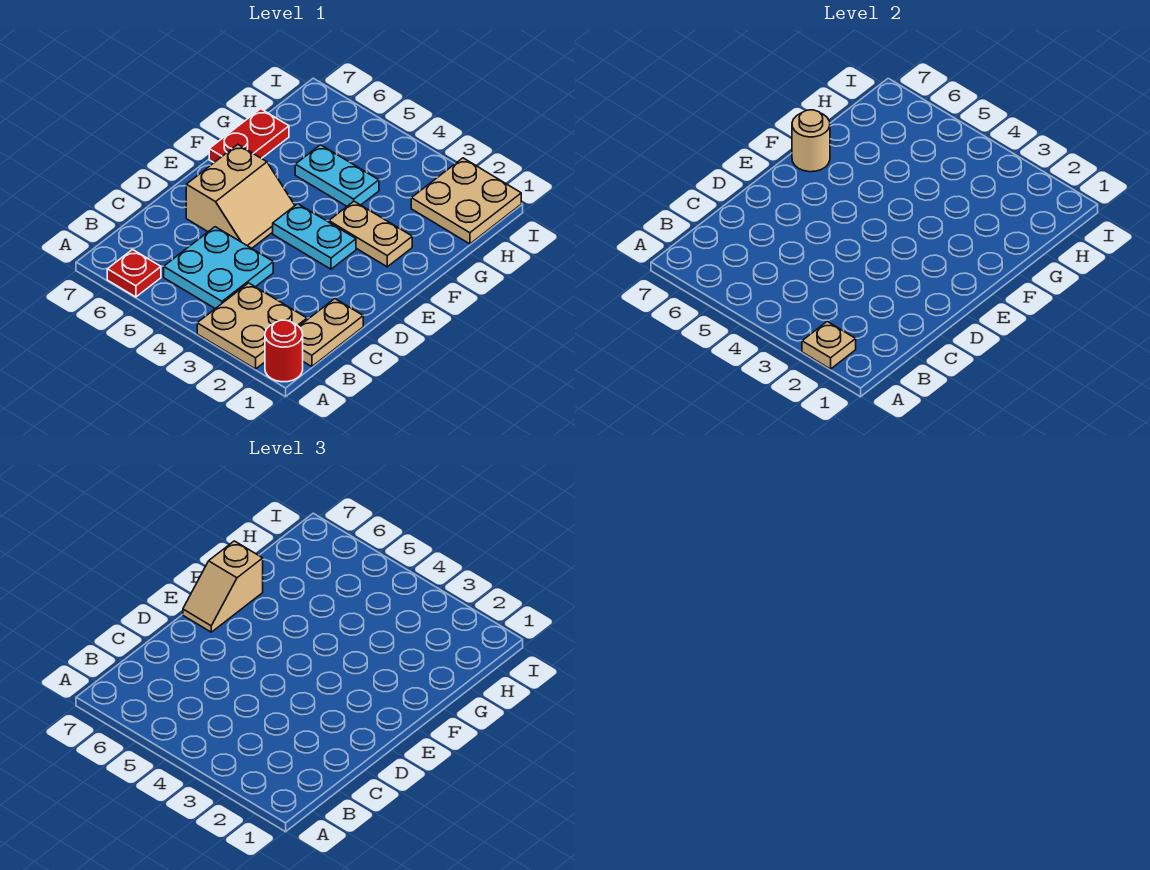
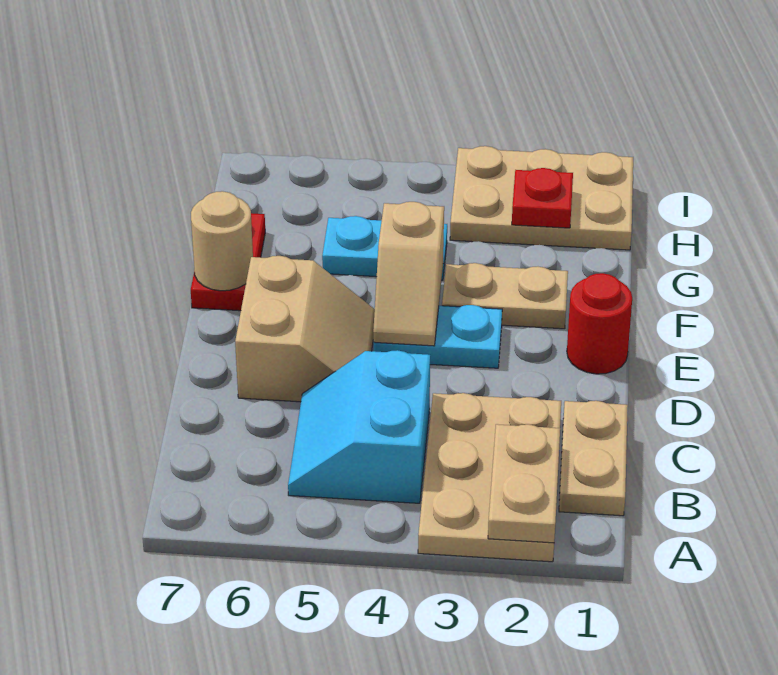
red round brick A1 level 1 -> red round brick E1 level 1
tan plate A2:B3 level 1 -> tan plate A2:C3 level 1
tan plate A2 level 2 -> tan plate A2:B2 level 2
red plate A6 level 1 -> red plate H2 level 2
cyan plate B4:C5 level 1 -> cyan slope B4:C5 level 1 top 4
tan slope E7:F7 level 3 top F -> tan slope E4:F4 level 2 top F
tan plate H1:I2 level 1 -> tan plate H1:I3 level 1

